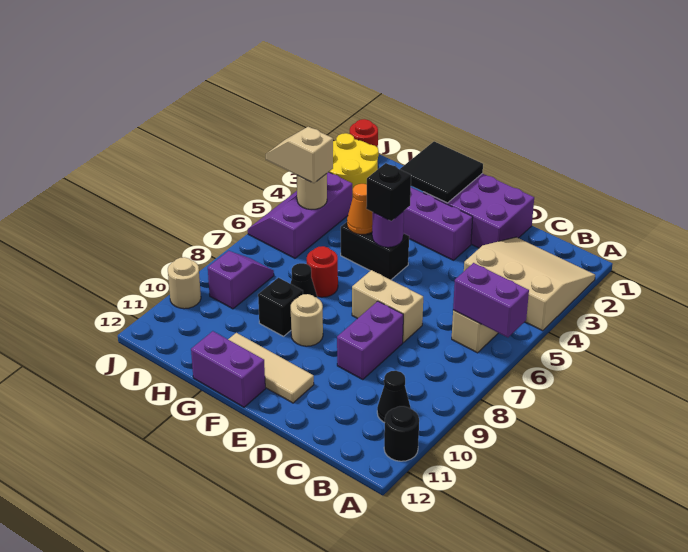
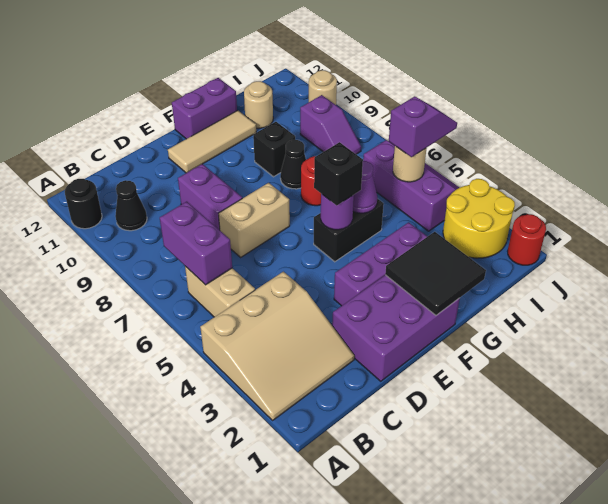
purple brick A6:B6 level 2 -> purple brick B6:B7 level 2
tan round brick F9 level 1 -> tan round brick H11 level 1
orange cone G5 level 2 -> purple cone G5 level 2
tan slope I5:J5 level 3 top I -> purple slope I5:J5 level 3 top I

